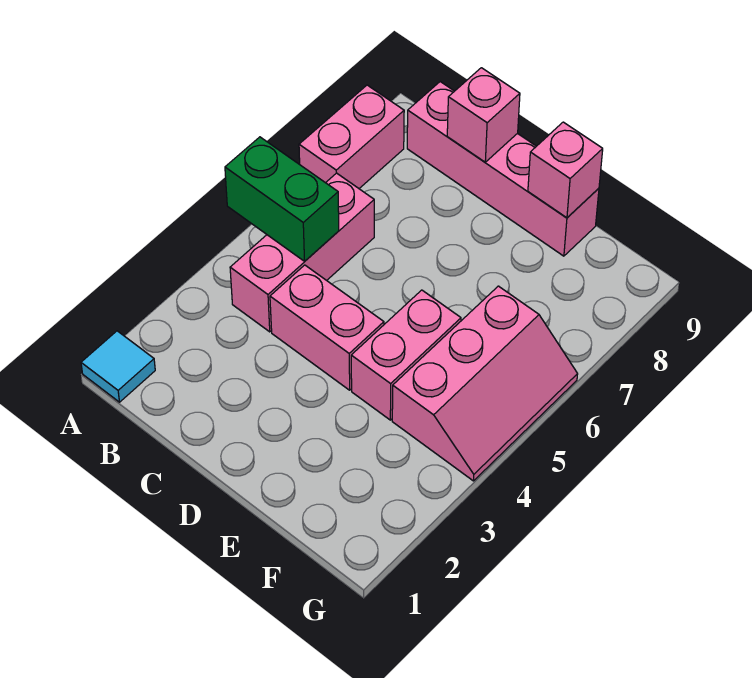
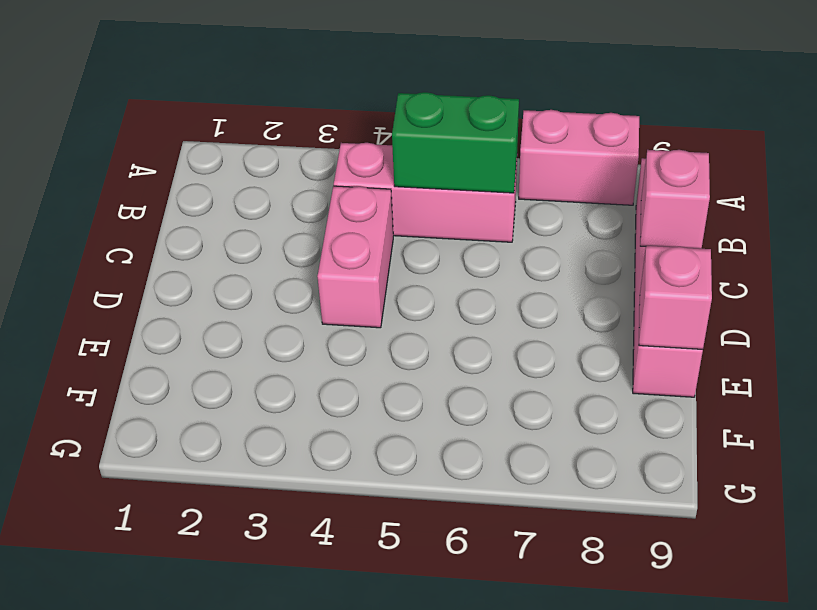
cyan tile A1 level 1 -> none
green brick A5:B5 level 2 -> green brick B5:B6 level 2
pink brick E4:E5 level 1 -> none
pink slope F4:G6 level 1 top F -> none

